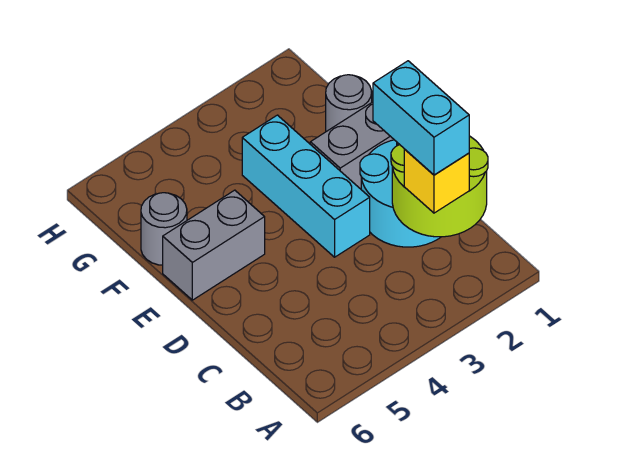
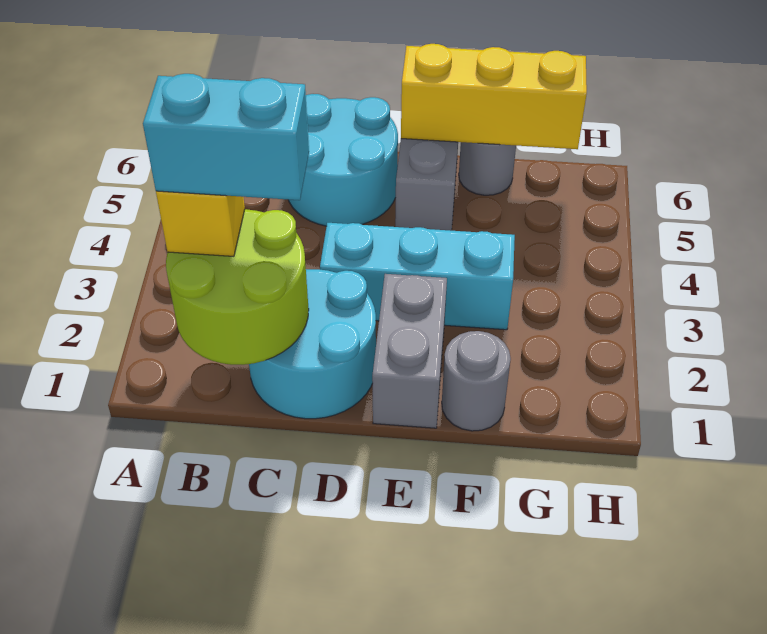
none -> cyan round brick C5:D6 level 1
none -> yellow brick E6:G6 level 2

